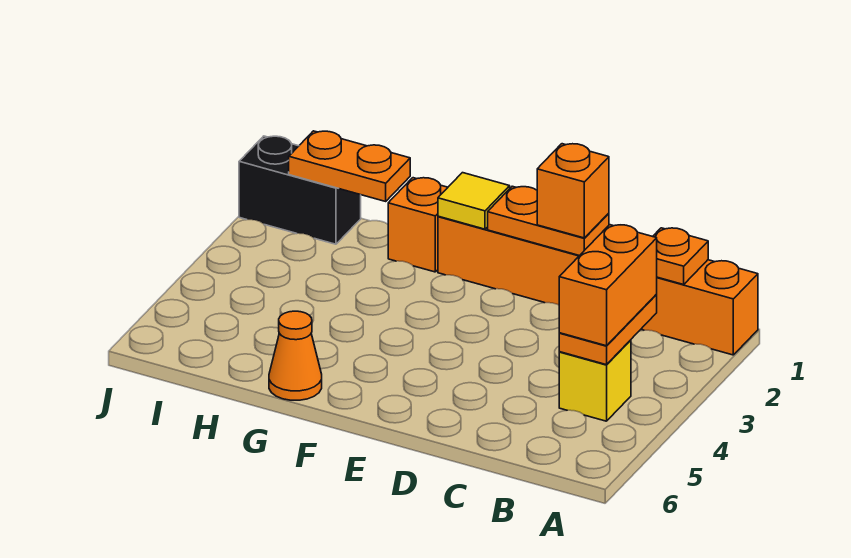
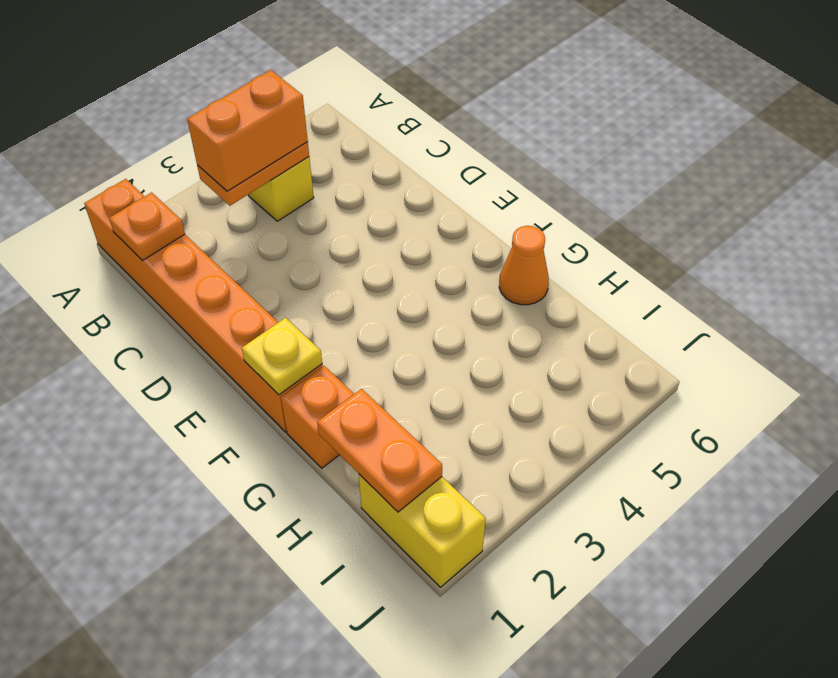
orange plate D1:E1 level 2 -> none
orange brick D1 level 3 -> none
yellow tile F1 level 2 -> yellow plate F1 level 2
black brick I1:J1 level 1 -> yellow brick I1:J1 level 1

